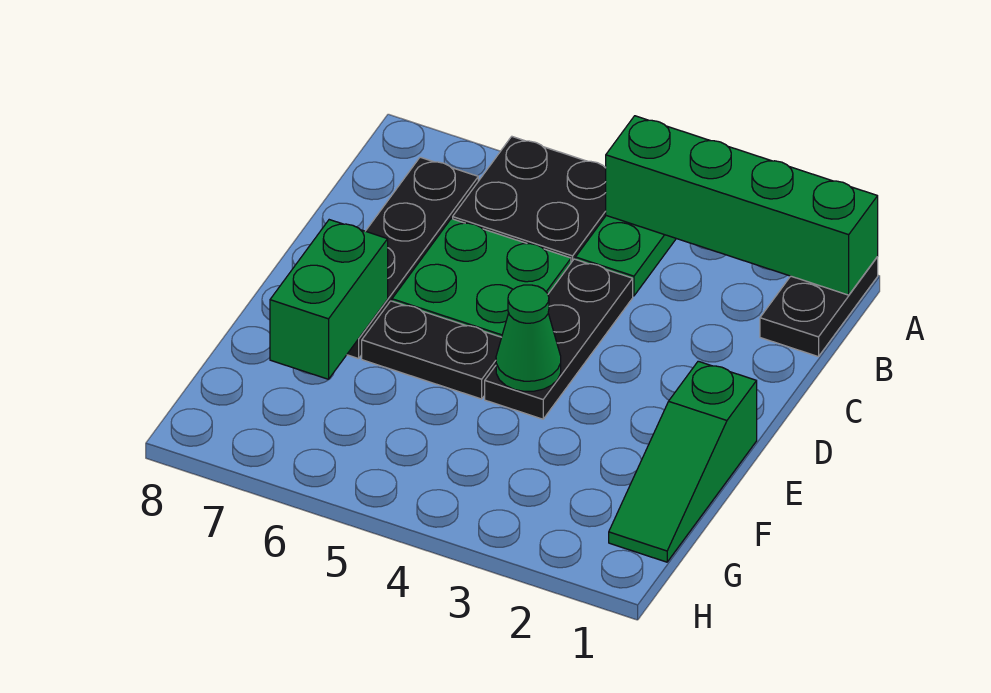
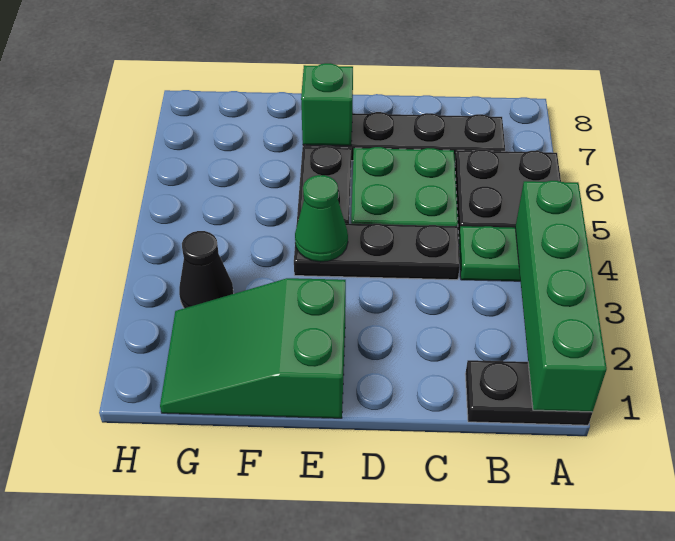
green slope E1:G1 level 1 top E -> green slope E1:G2 level 1 top E
green brick E7:F7 level 2 -> green brick E7 level 2
none -> black cone G3 level 1

